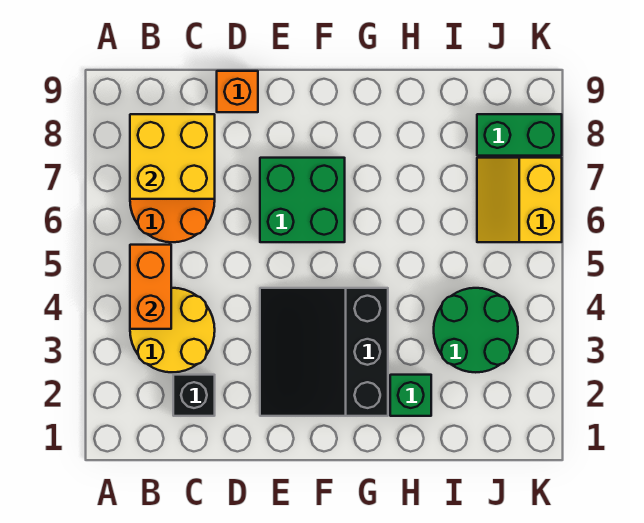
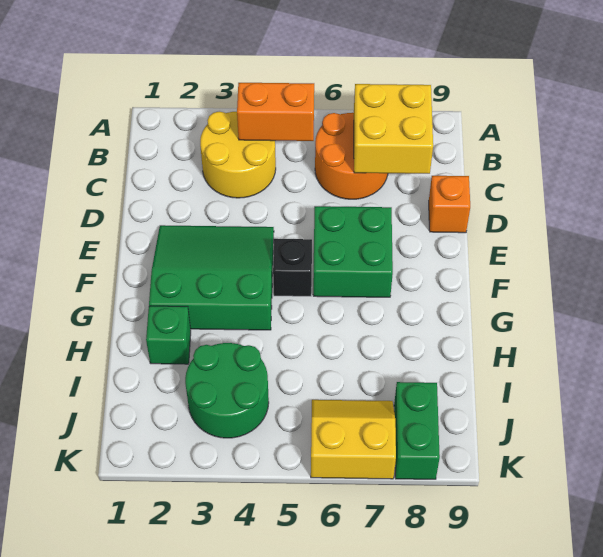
black brick C2 level 1 -> black brick F5 level 1
black slope E2:G4 level 1 top G -> green slope E2:G4 level 1 top G

